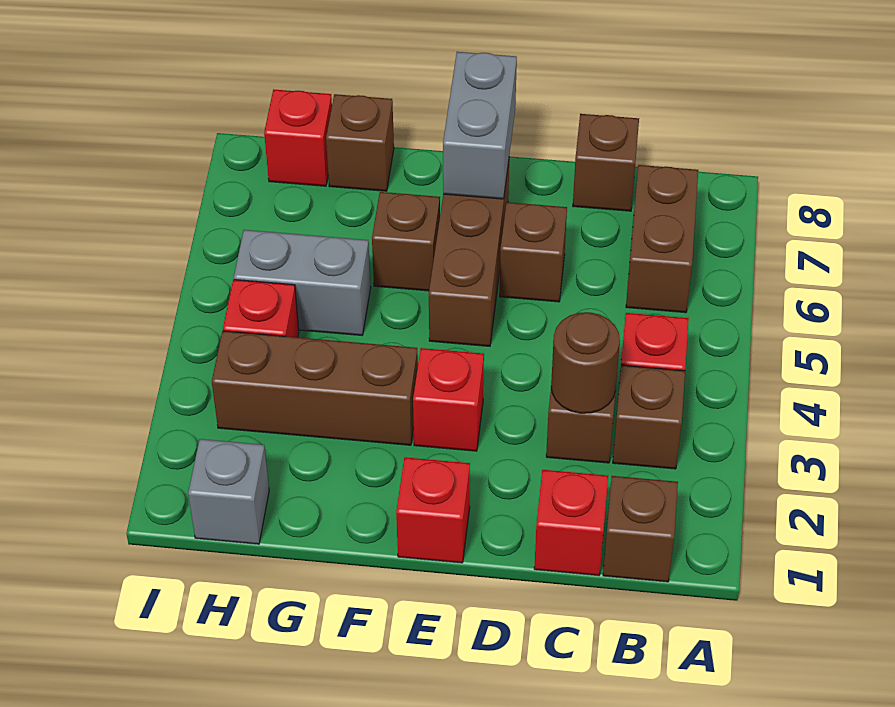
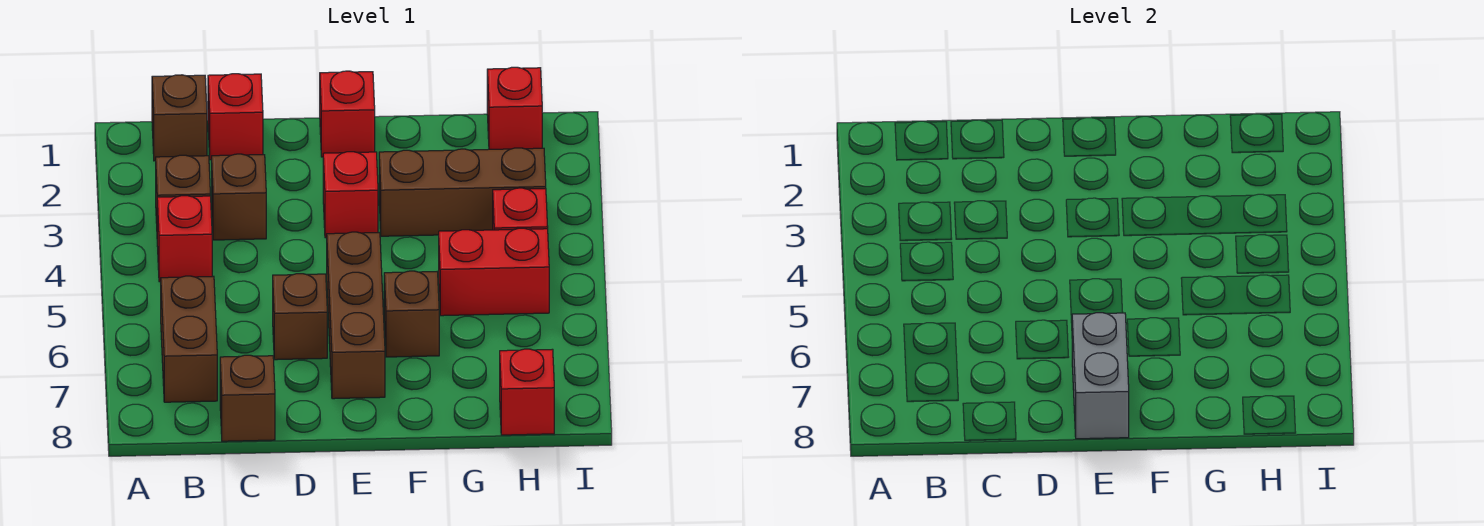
brown round brick C3 level 2 -> none
grey brick G5:H5 level 1 -> red brick G5:H5 level 1
brown brick G8 level 1 -> none
grey brick H1 level 1 -> red brick H1 level 1

